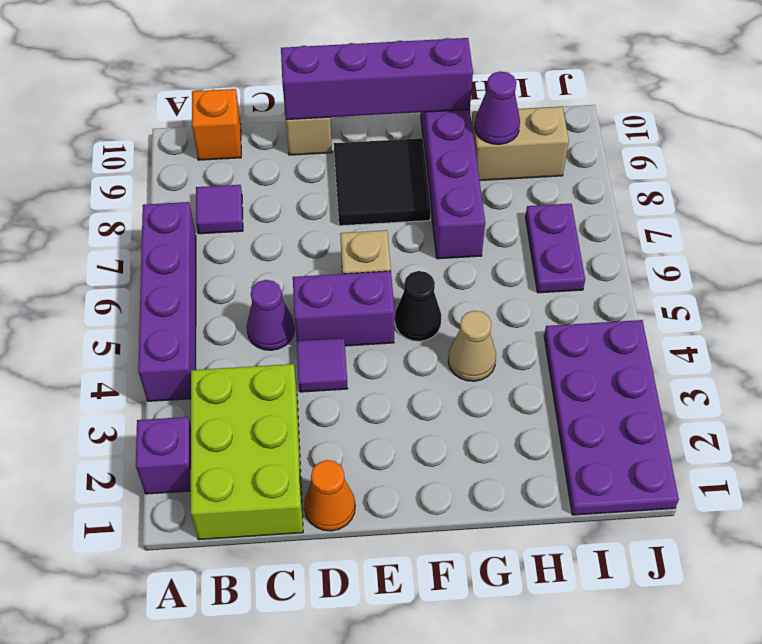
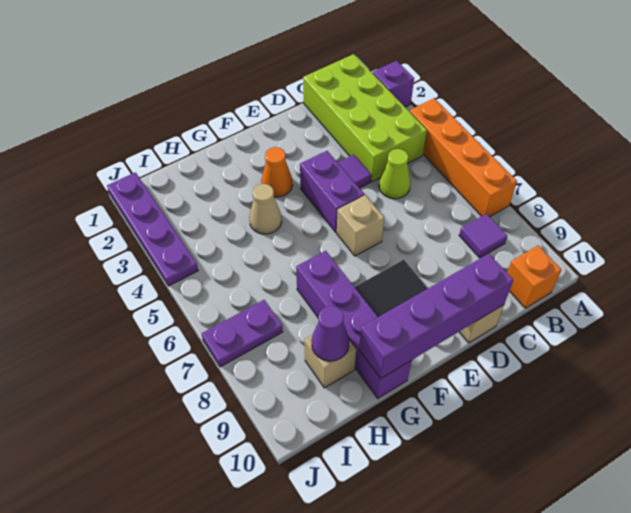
purple brick A4:A7 level 1 -> orange brick A4:A7 level 1
lime brick B1:C3 level 1 -> lime brick B1:C4 level 1
purple cone C5 level 1 -> lime cone C5 level 1
orange cone D1 level 1 -> orange cone F3 level 1
purple brick D5:E5 level 1 -> purple brick E4:E5 level 1
black cone F5 level 1 -> none
tan brick H9:I9 level 1 -> tan brick H9 level 1
purple plate I1:J4 level 1 -> purple plate J1:J4 level 1
purple plate I6:I7 level 1 -> purple plate I7:J7 level 1

